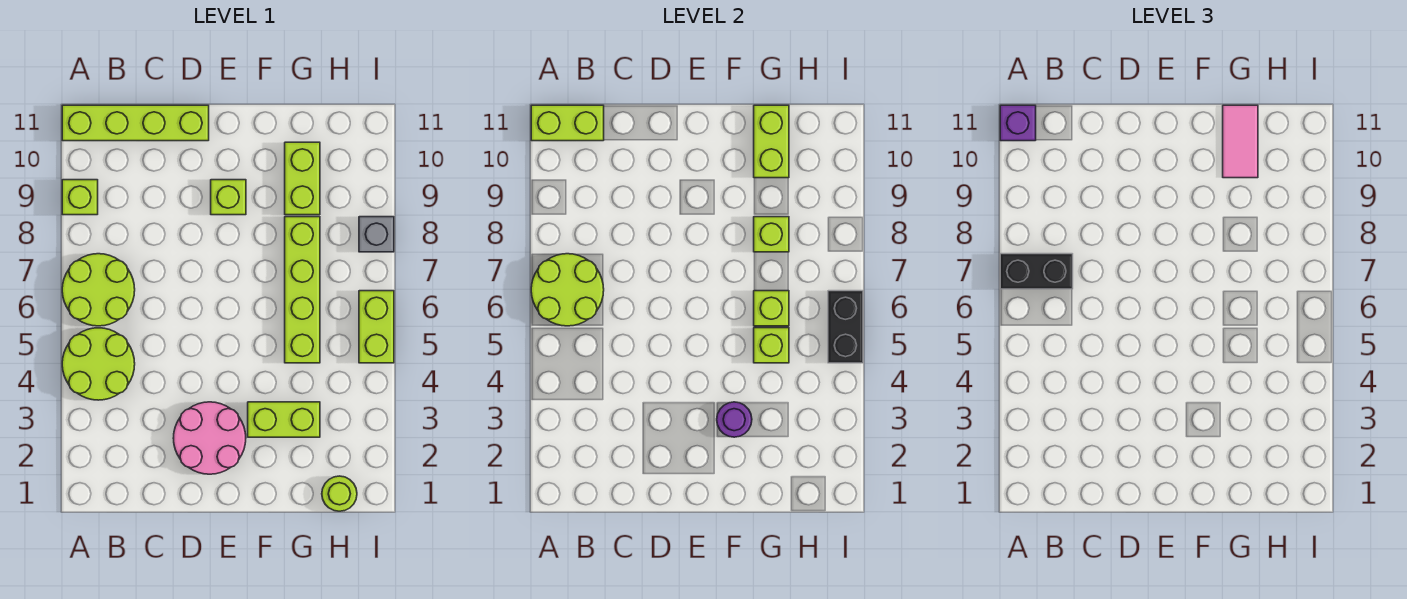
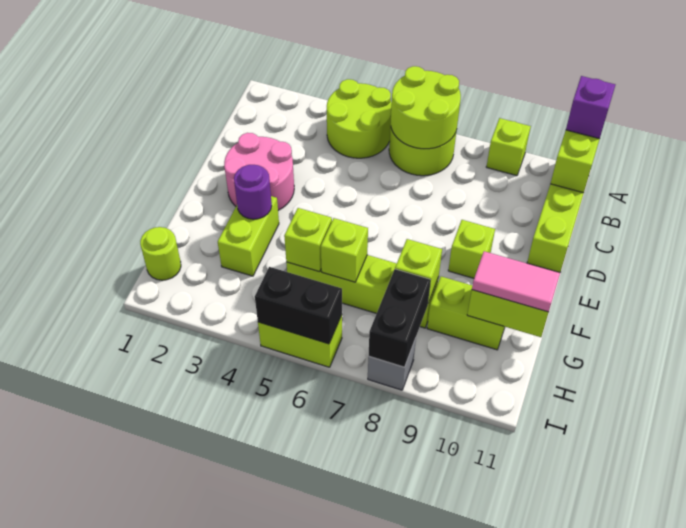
black brick A7:B7 level 3 -> black brick H8:I8 level 2

